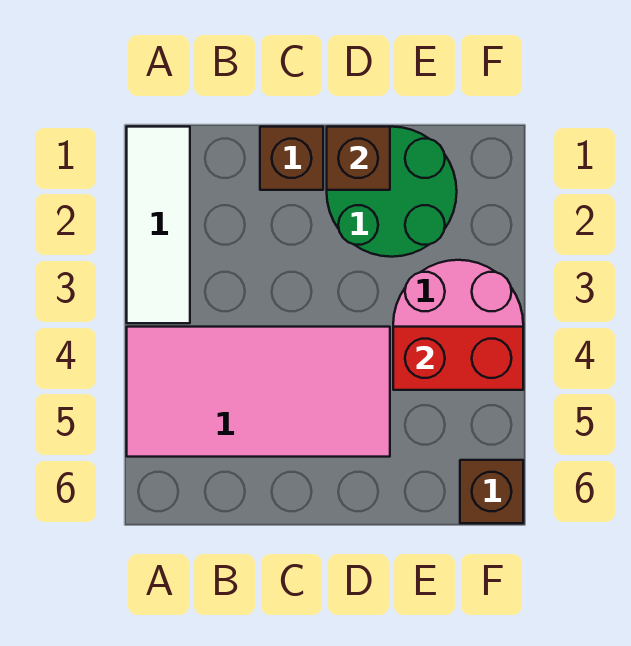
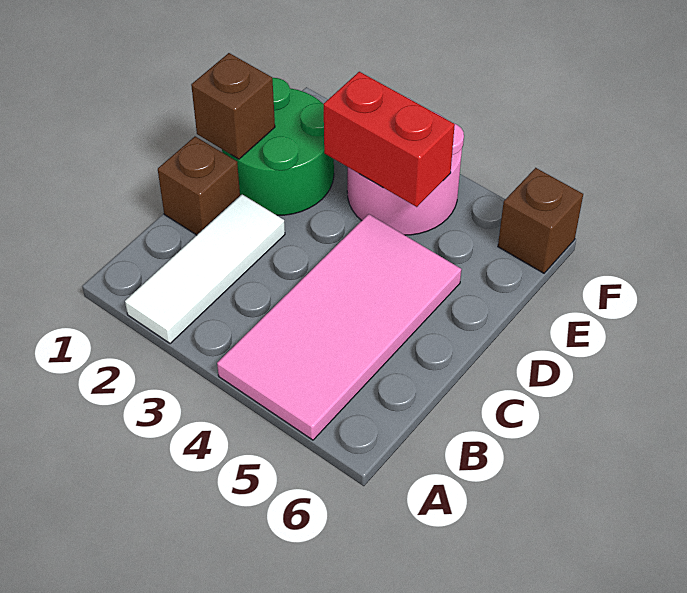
white tile A1:A3 level 1 -> white tile A2:C2 level 1
red brick E4:F4 level 2 -> red brick E3:E4 level 2

